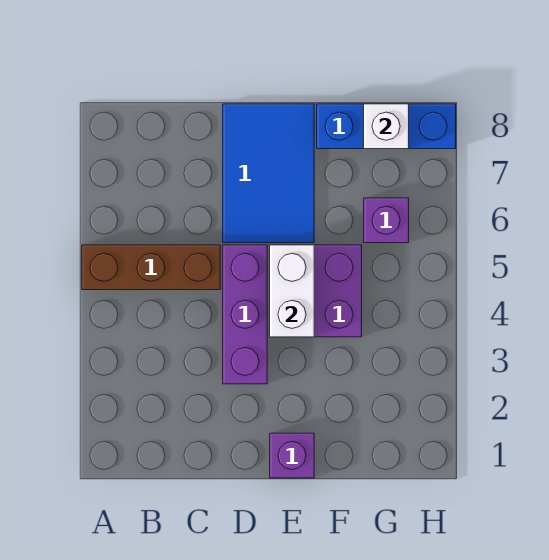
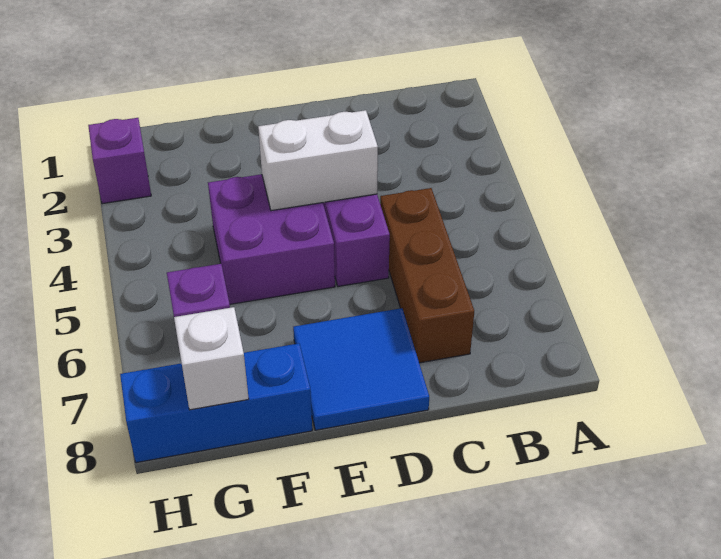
brown brick A5:C5 level 1 -> brown brick C5:C7 level 1
blue tile D6:E8 level 1 -> blue tile D7:E8 level 1
purple brick E1 level 1 -> purple brick H2 level 1
white brick E4:E5 level 2 -> white brick D4:E4 level 2

